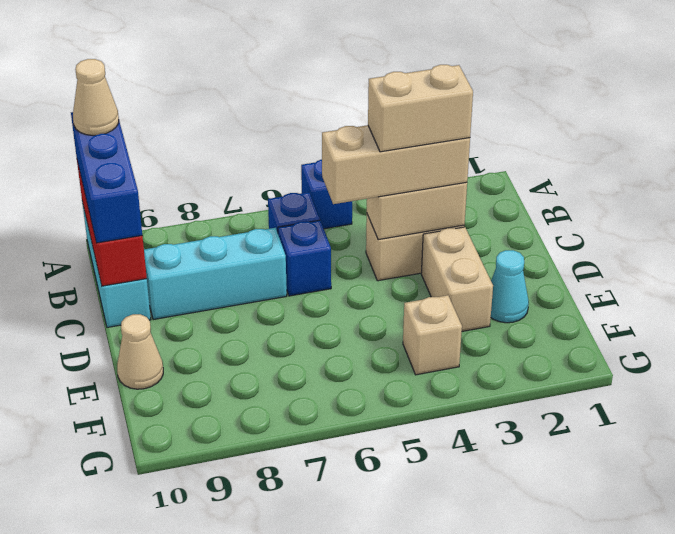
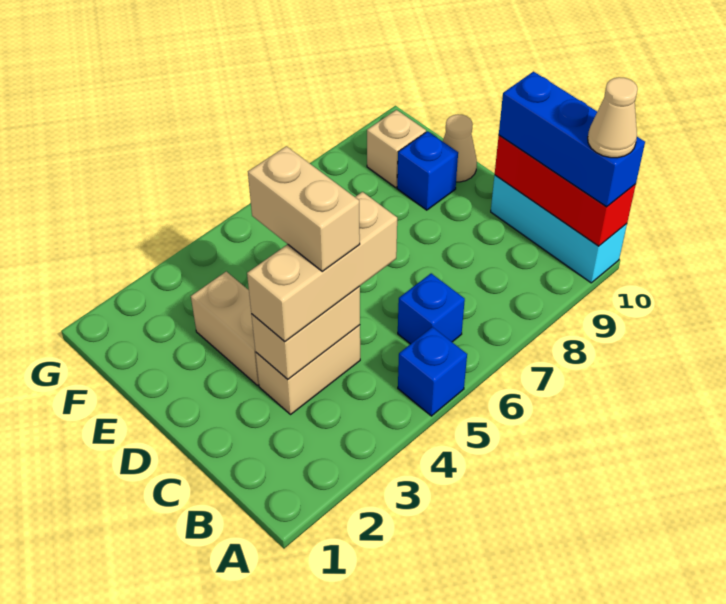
tan brick C3:C4 level 4 -> tan brick C4:D4 level 4
blue brick C6 level 1 -> blue brick E9 level 1
cyan brick C7:C9 level 1 -> none
cyan cone E2 level 1 -> none
tan brick F4 level 1 -> tan brick F9 level 1

